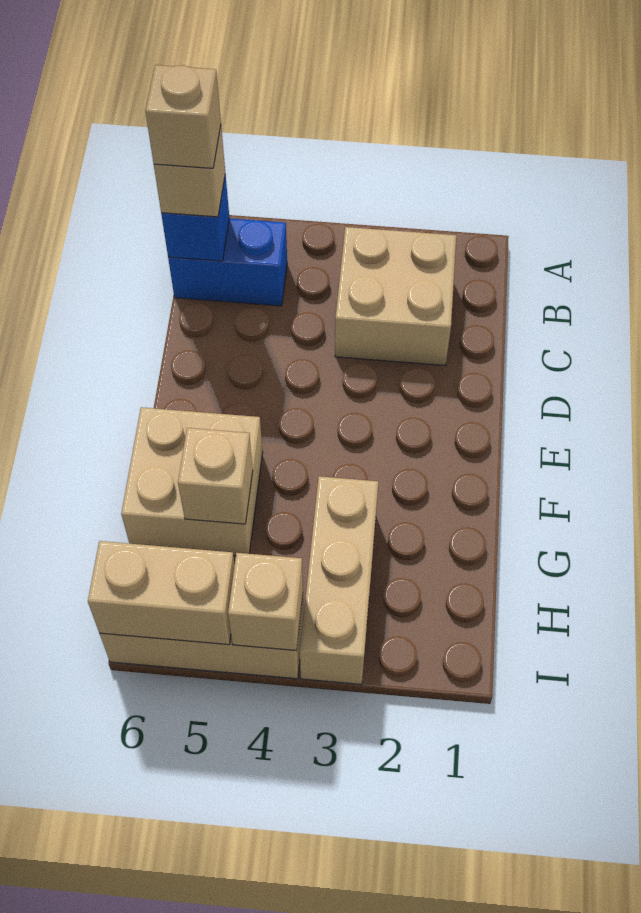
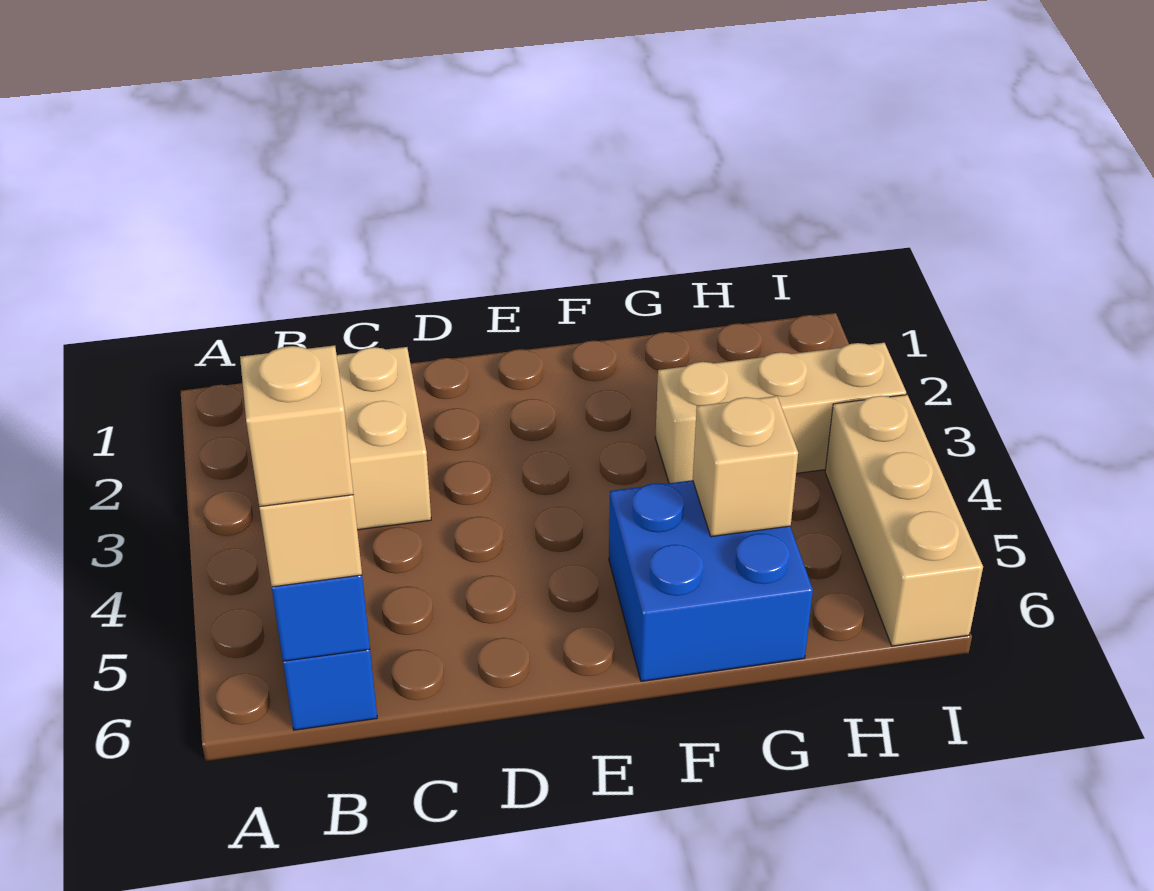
tan brick F5:G6 level 1 -> blue brick F5:G6 level 1
tan brick I4 level 2 -> none
tan brick I5:I6 level 2 -> none

